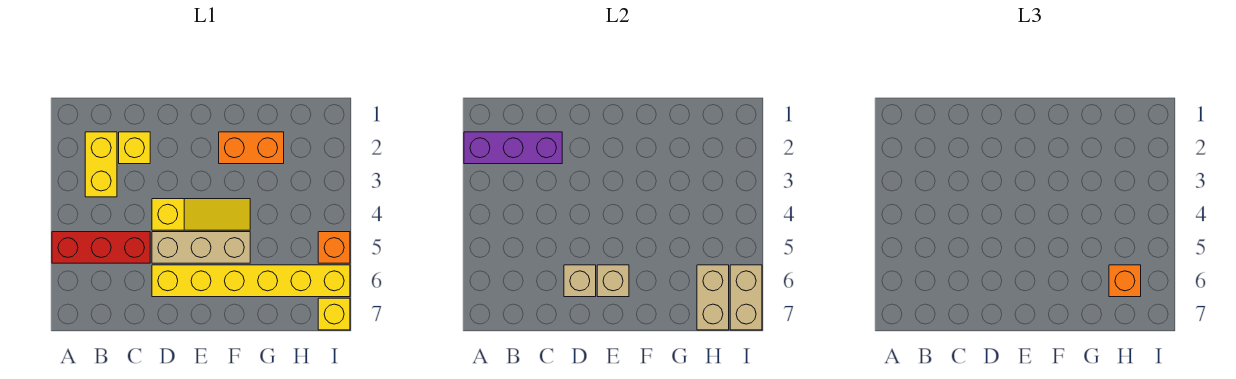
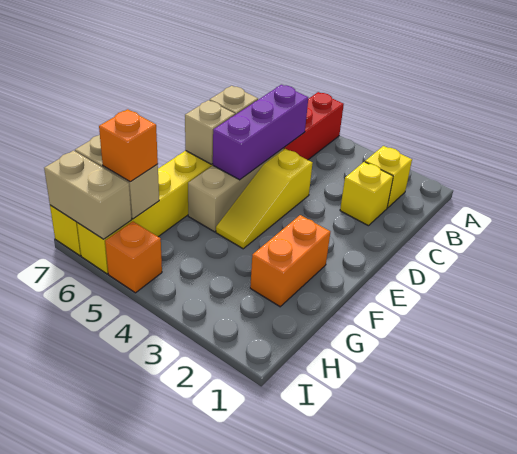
purple brick A2:C2 level 2 -> purple brick C5:E5 level 2
yellow brick B2:B3 level 1 -> yellow brick B2 level 1

